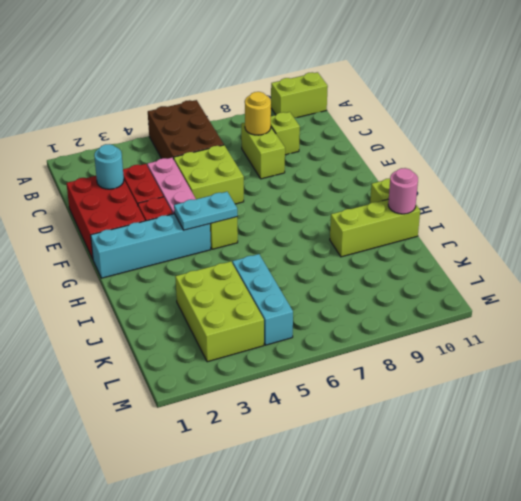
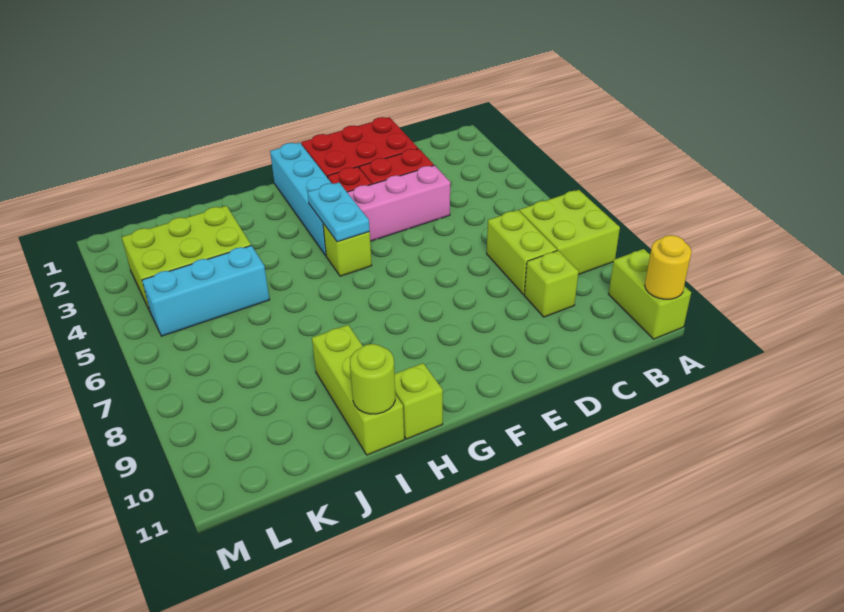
brown brick A5:C6 level 1 -> none
lime brick C8:D8 level 1 -> lime brick C7:C8 level 1
yellow round brick C8 level 2 -> yellow round brick A11 level 2
cyan round brick D2 level 2 -> none
lime brick D5:E6 level 1 -> lime brick A7:B8 level 1
pink round brick I11 level 2 -> lime round brick I11 level 2

